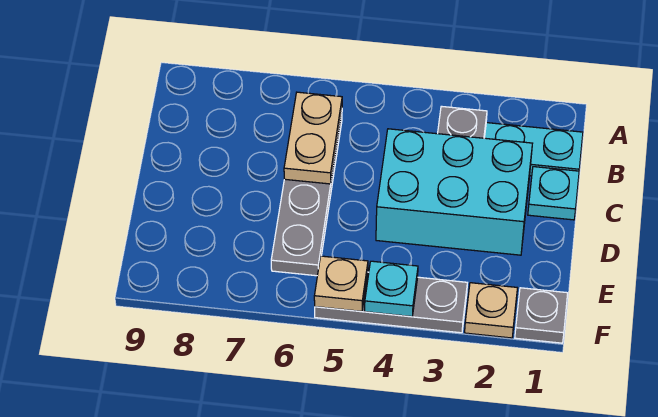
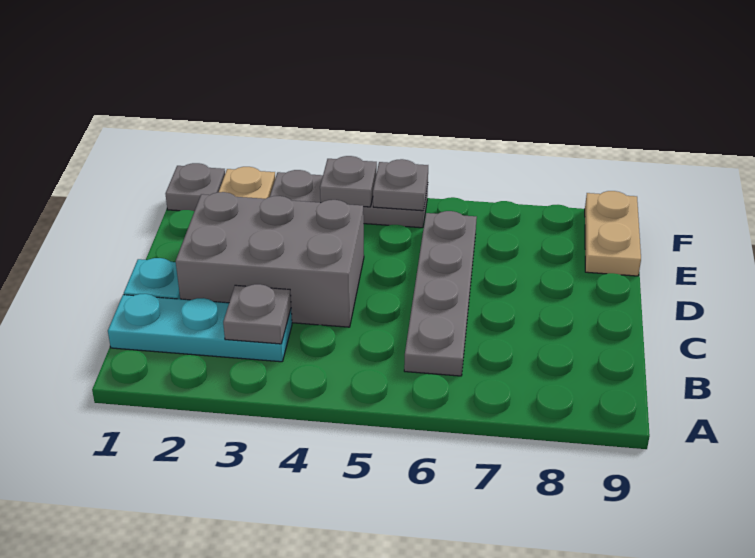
tan plate B6:C6 level 2 -> tan plate E9:F9 level 1
cyan brick C2:D4 level 1 -> grey brick C2:D4 level 1
cyan plate F4 level 2 -> grey plate F4 level 2
tan plate F5 level 2 -> grey plate F5 level 2

